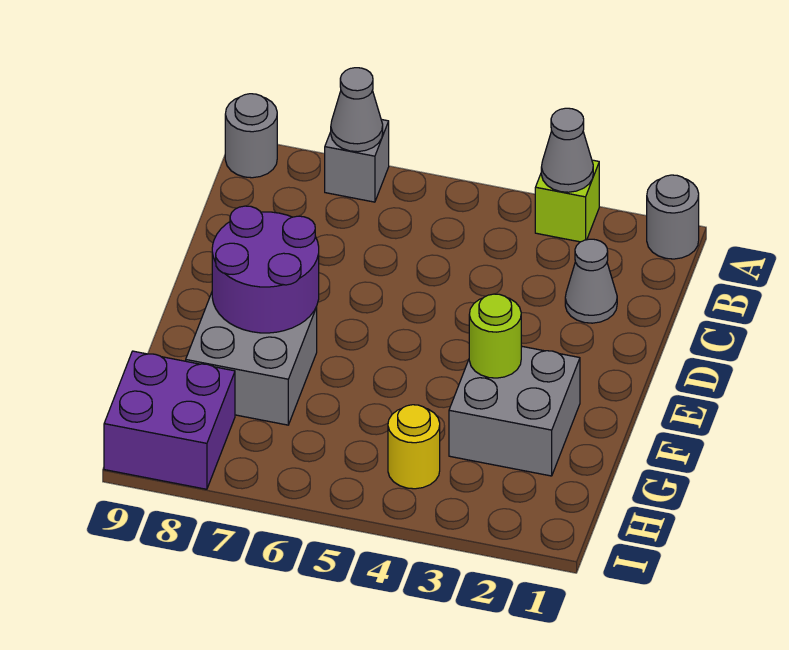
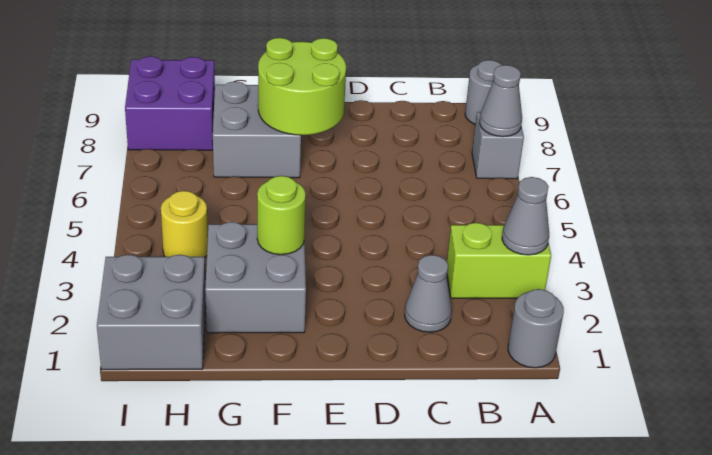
lime brick A3 level 1 -> lime brick A3:B3 level 1
purple round brick E7:F8 level 2 -> lime round brick E7:F8 level 2
none -> grey brick H1:I2 level 1

